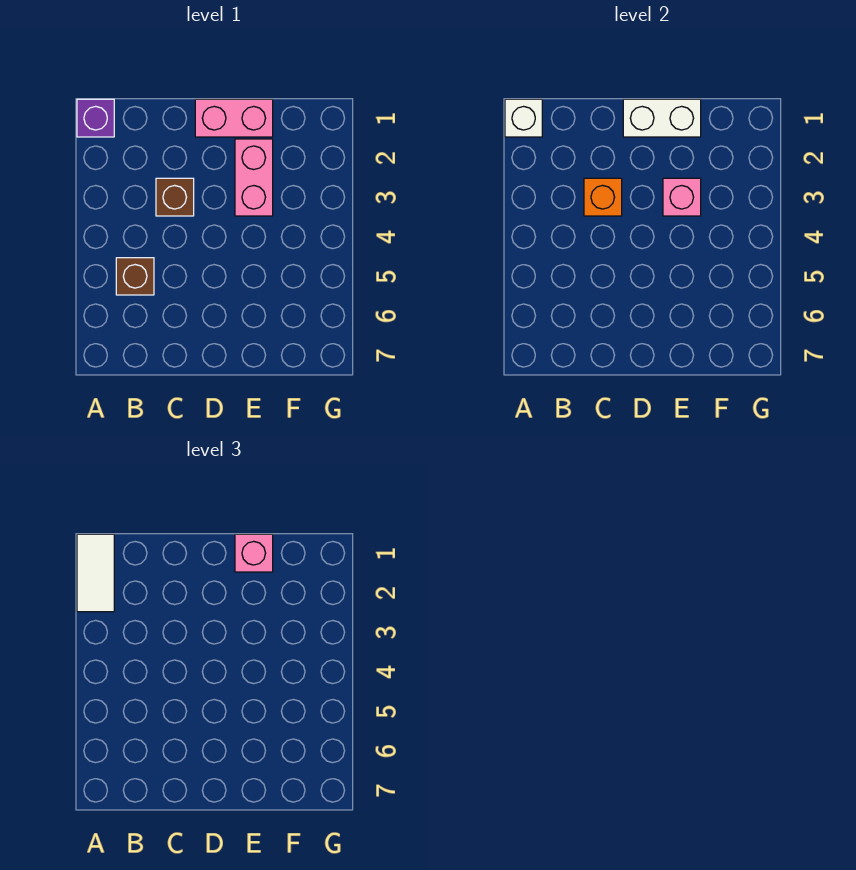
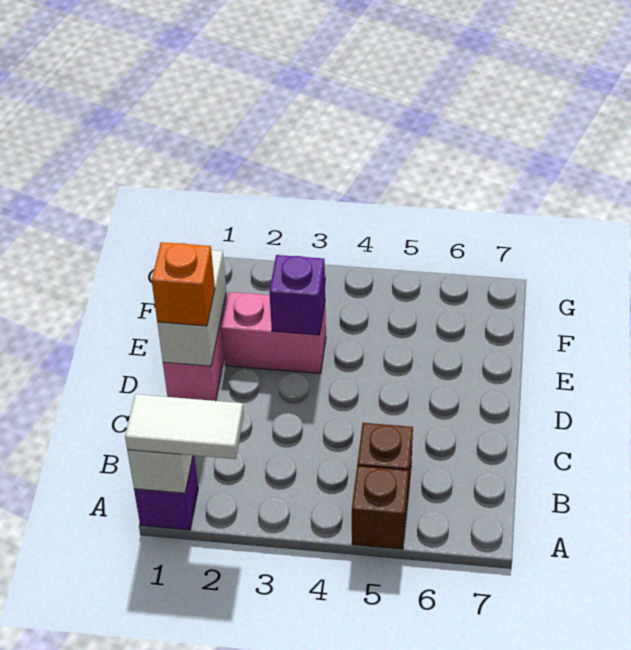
brown brick C3 level 1 -> brown brick A5 level 1
orange brick C3 level 2 -> orange brick D1 level 3
pink brick E1 level 3 -> none
pink brick E3 level 2 -> purple brick E3 level 2

